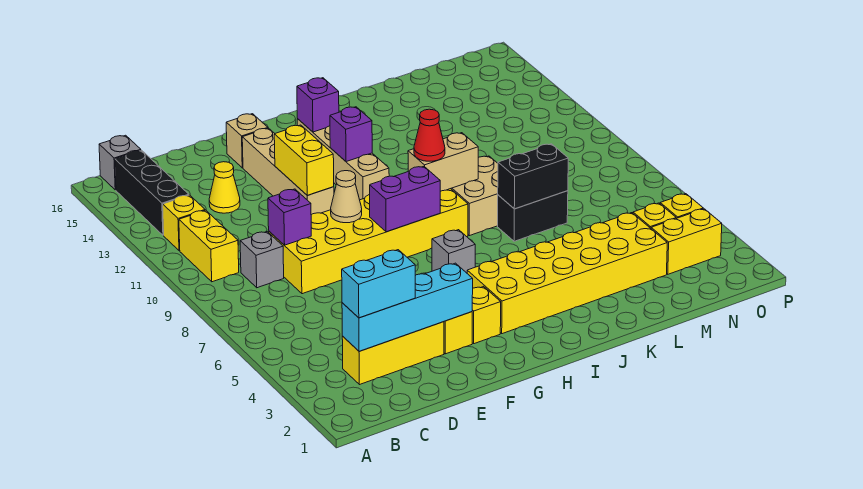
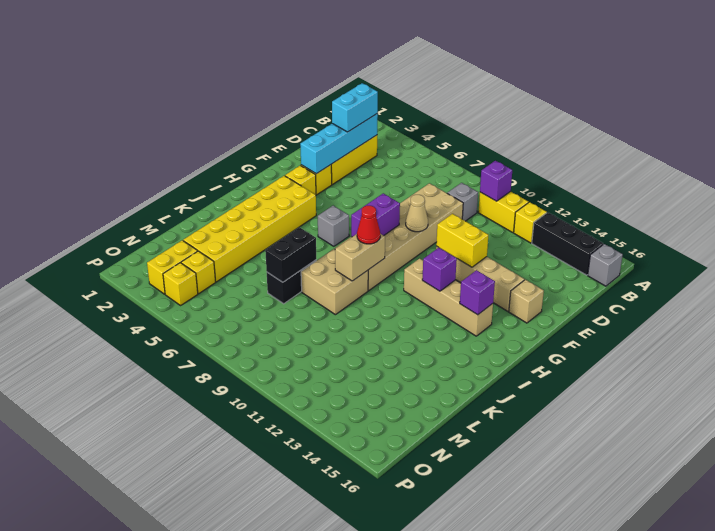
yellow brick D8:I9 level 1 -> tan brick D8:I9 level 1
purple brick D9 level 2 -> purple brick B10 level 2
yellow cone D13 level 1 -> none

